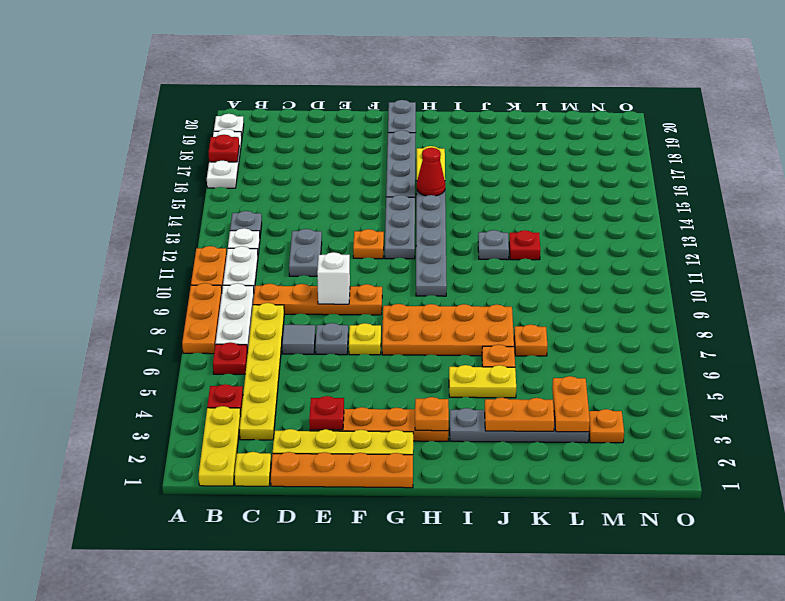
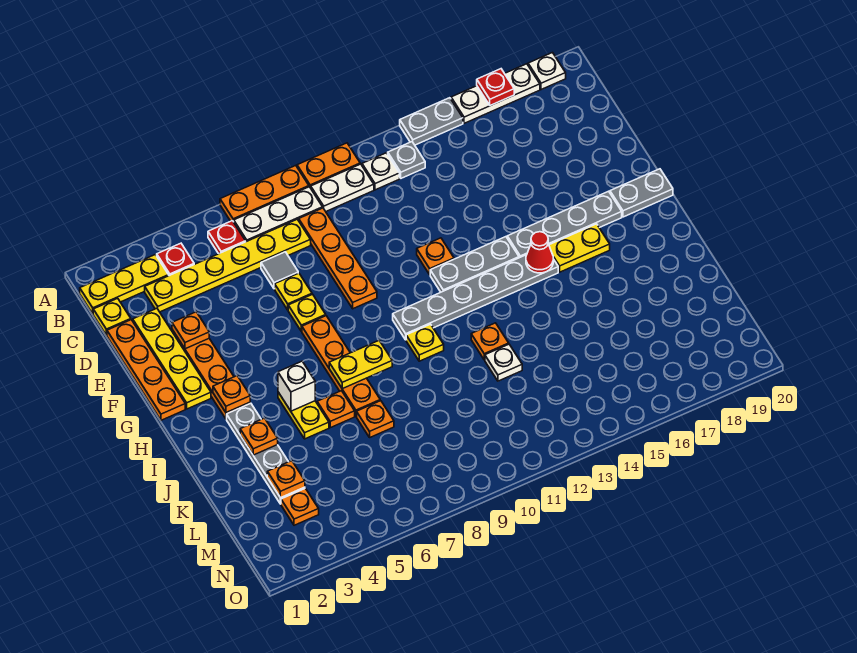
grey plate D11:D12 level 1 -> grey plate A14:A15 level 1
red plate E3 level 2 -> orange plate E3 level 2
grey plate E7 level 1 -> yellow plate E7 level 1
white brick E9 level 2 -> white brick I5 level 2
orange plate G7:J8 level 1 -> orange plate G7:J7 level 1
none -> yellow plate I7:I8 level 2
none -> yellow plate I10 level 1
orange plate J3:K3 level 2 -> orange plate J3 level 2
grey plate J12 level 1 -> orange plate J12 level 1
red plate K12 level 1 -> white plate K12 level 1
orange plate L3:L4 level 2 -> orange plate L3 level 2

